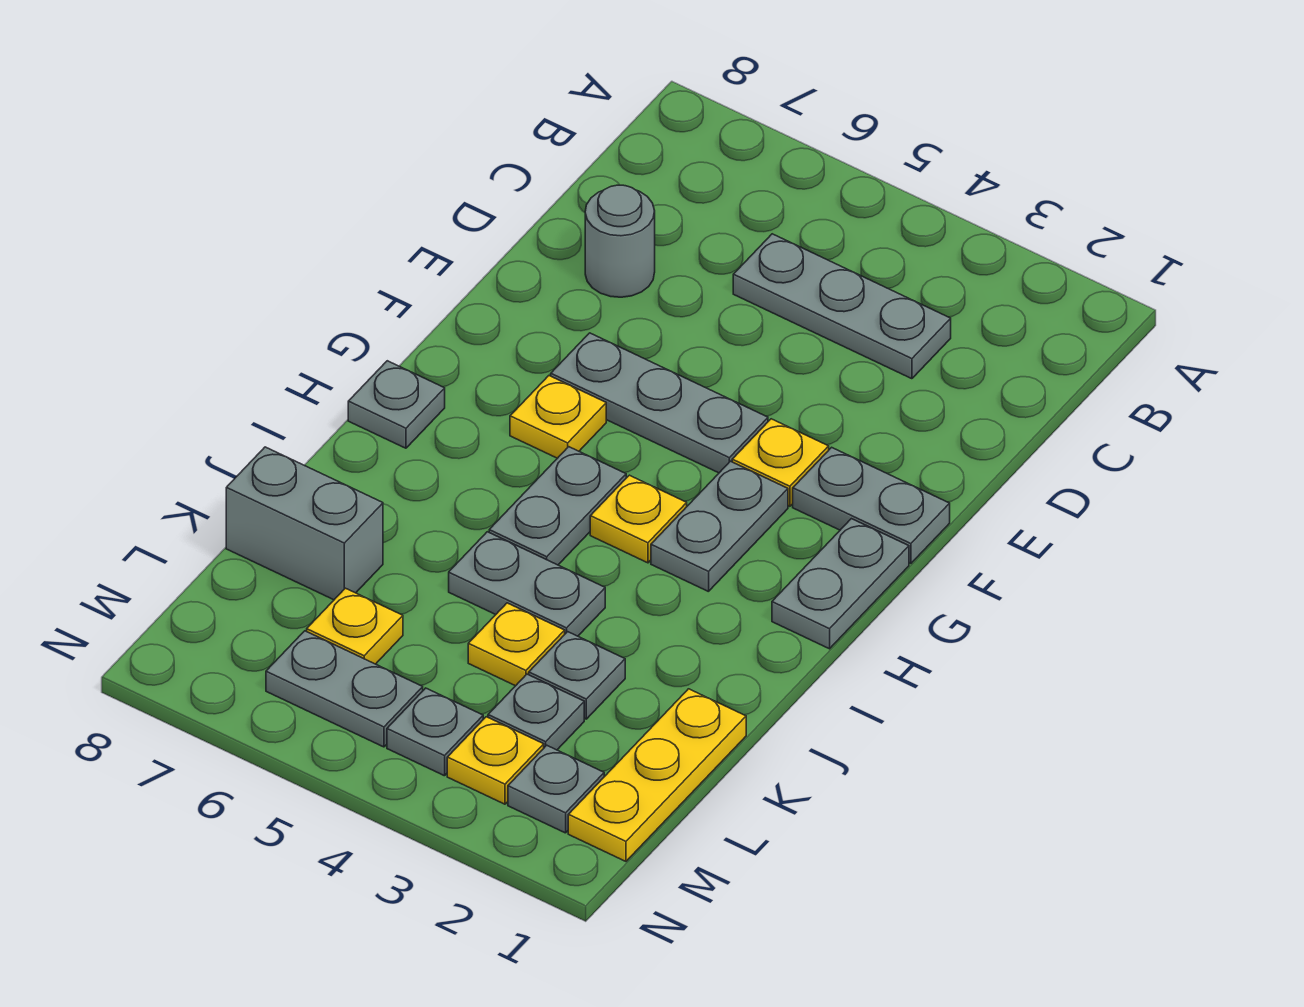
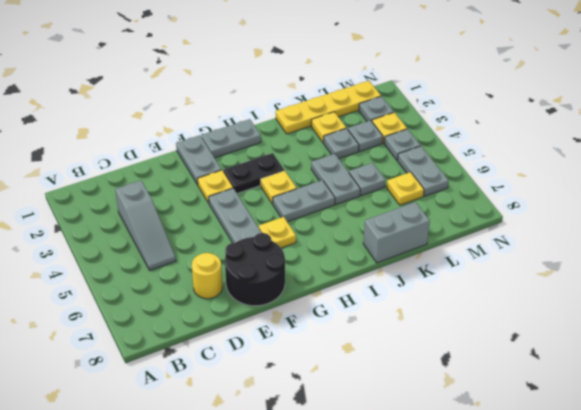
grey plate C3:C5 level 1 -> grey slope C3:C5 level 1 top 3
grey round brick D7 level 1 -> yellow round brick D7 level 1
none -> black round brick E7:F8 level 1
grey plate G3:H3 level 1 -> black plate G3:H3 level 1
grey plate H8 level 1 -> grey plate K5 level 1
yellow plate K1:M1 level 1 -> yellow plate J1:M1 level 1
yellow plate K4 level 1 -> yellow plate K2 level 1
grey brick K7:K8 level 1 -> grey brick J8:K8 level 1

